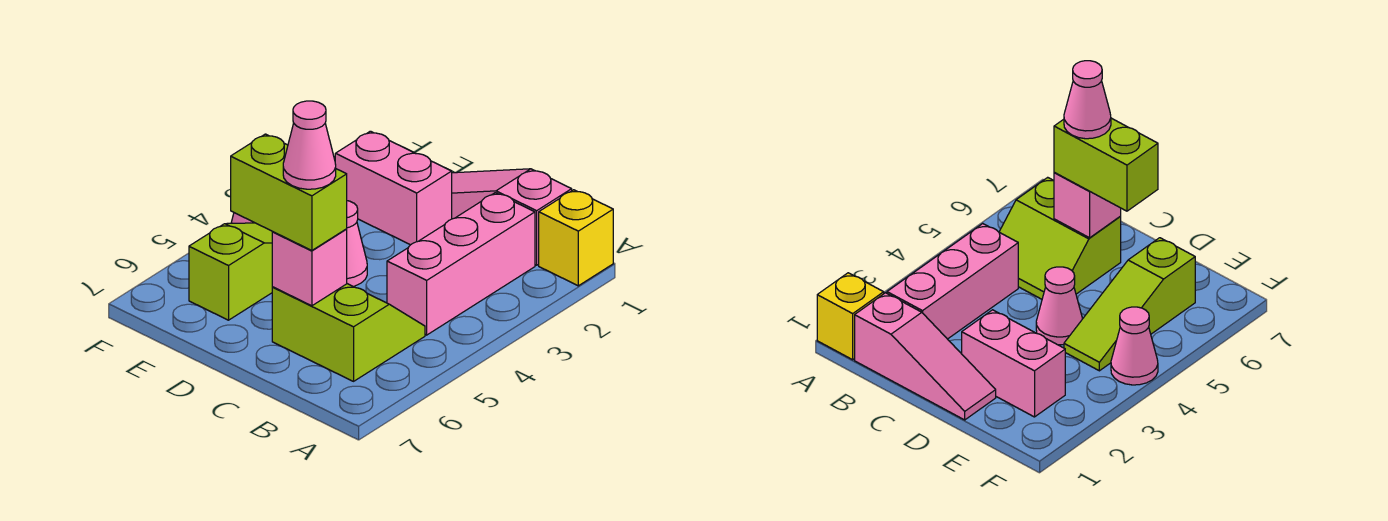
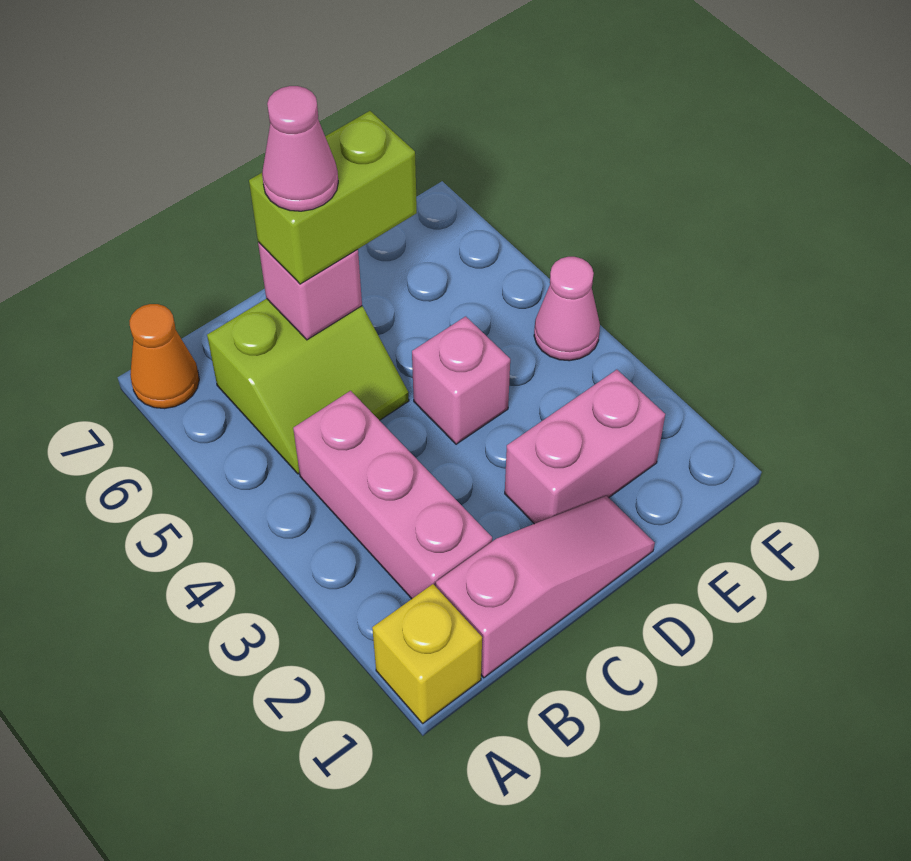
none -> orange cone A7 level 1
pink cone D4 level 1 -> pink brick D4 level 1
lime slope E4:E6 level 1 top 6 -> none

